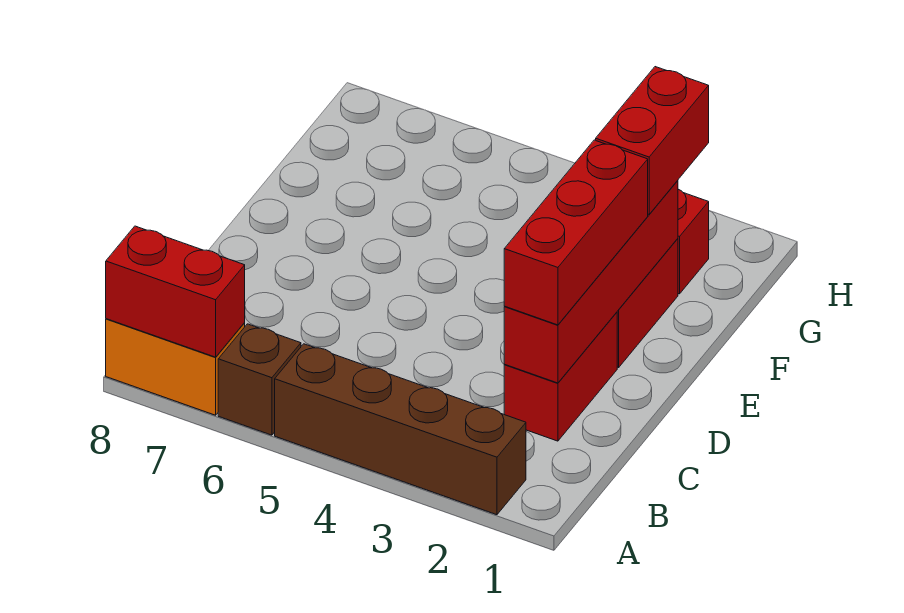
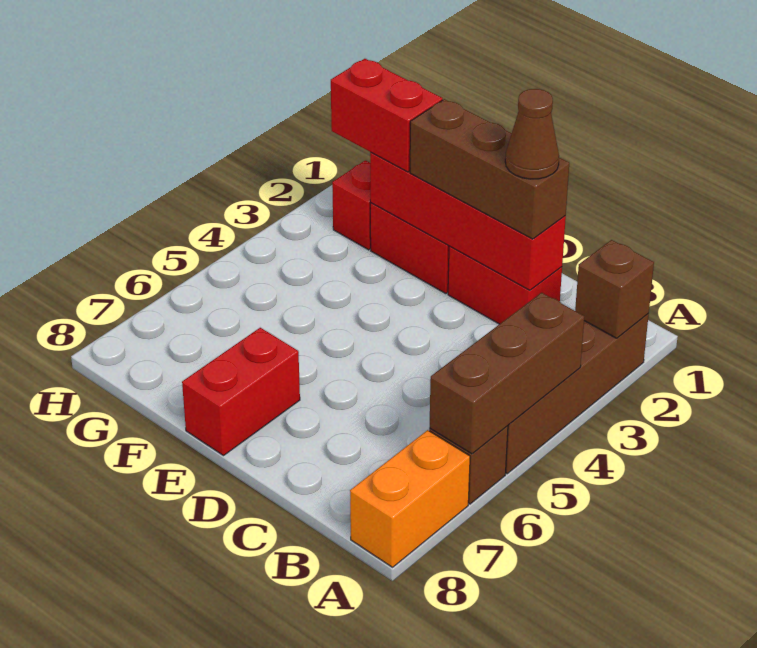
none -> brown brick A2 level 2
none -> brown brick A4:A6 level 2
red brick A7:A8 level 2 -> red brick E7:E8 level 1
red brick C2:E2 level 3 -> brown brick C2:E2 level 3
none -> brown cone C2 level 4

